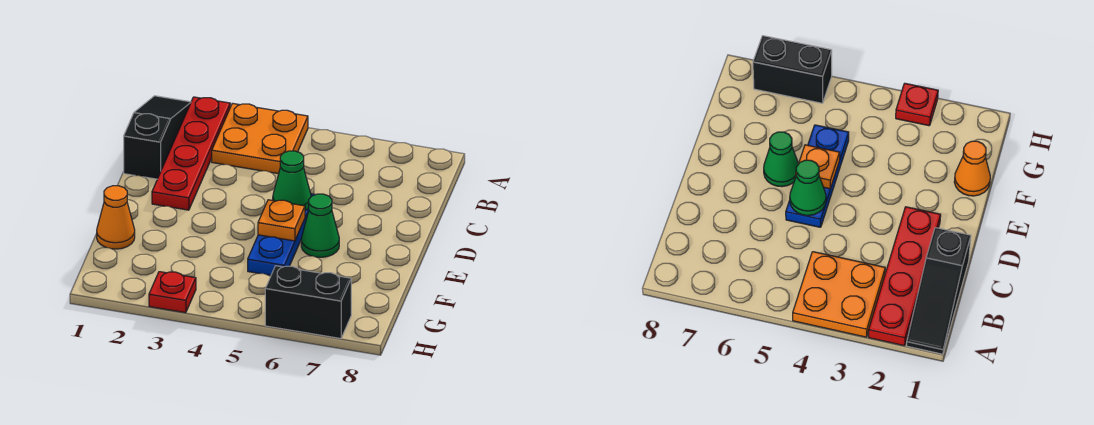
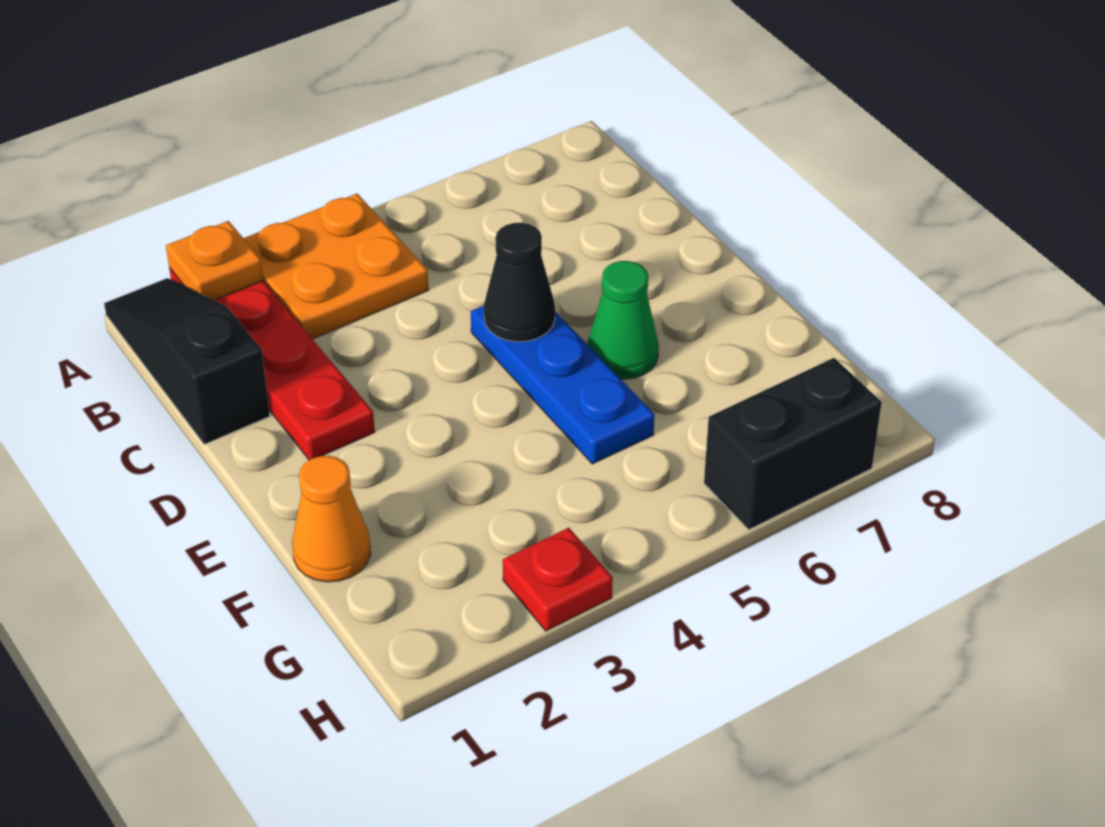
green cone D5 level 2 -> black cone D5 level 2
orange plate E5 level 2 -> orange plate A2 level 2

